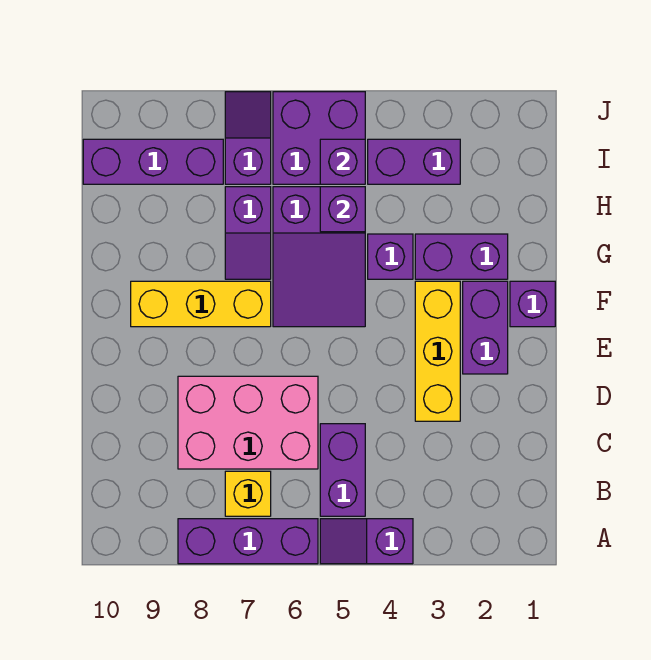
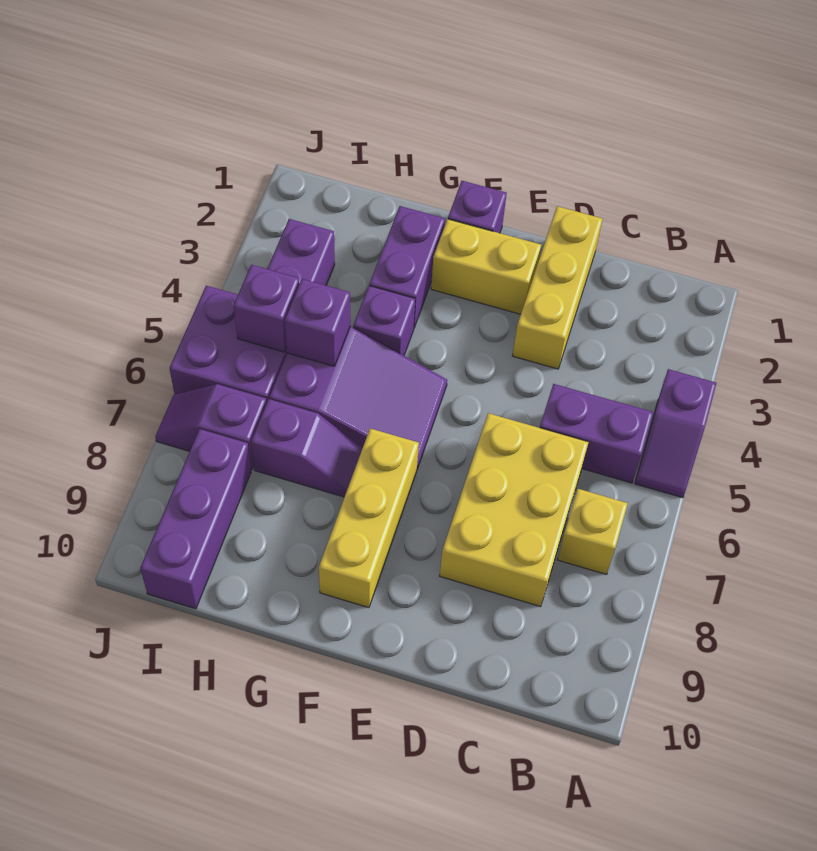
purple brick A6:A8 level 1 -> none
pink brick C6:D8 level 1 -> yellow brick C6:D8 level 1
yellow brick D3:F3 level 1 -> yellow brick D1:D3 level 1
purple brick E2:F2 level 1 -> yellow brick E2:F2 level 1

